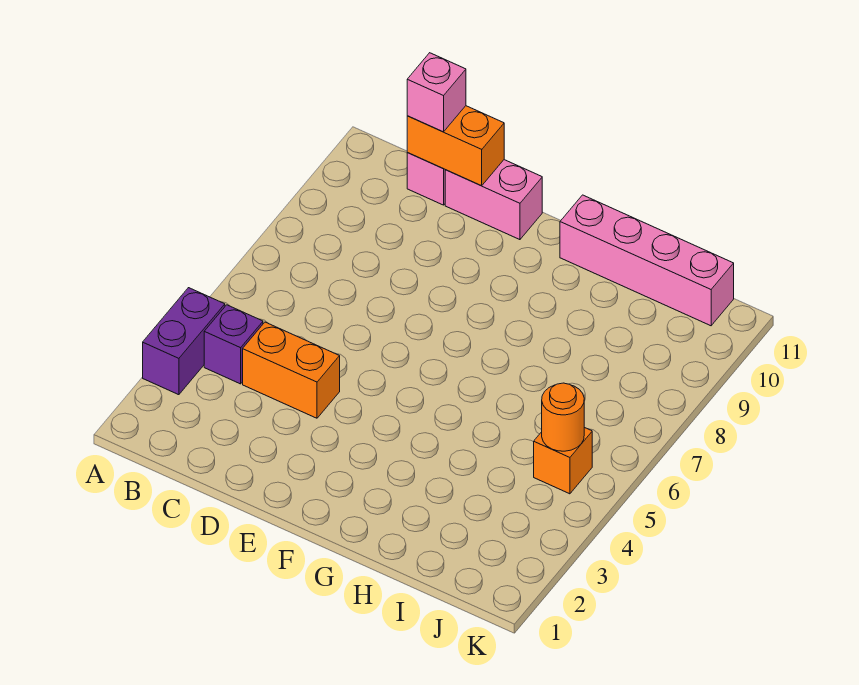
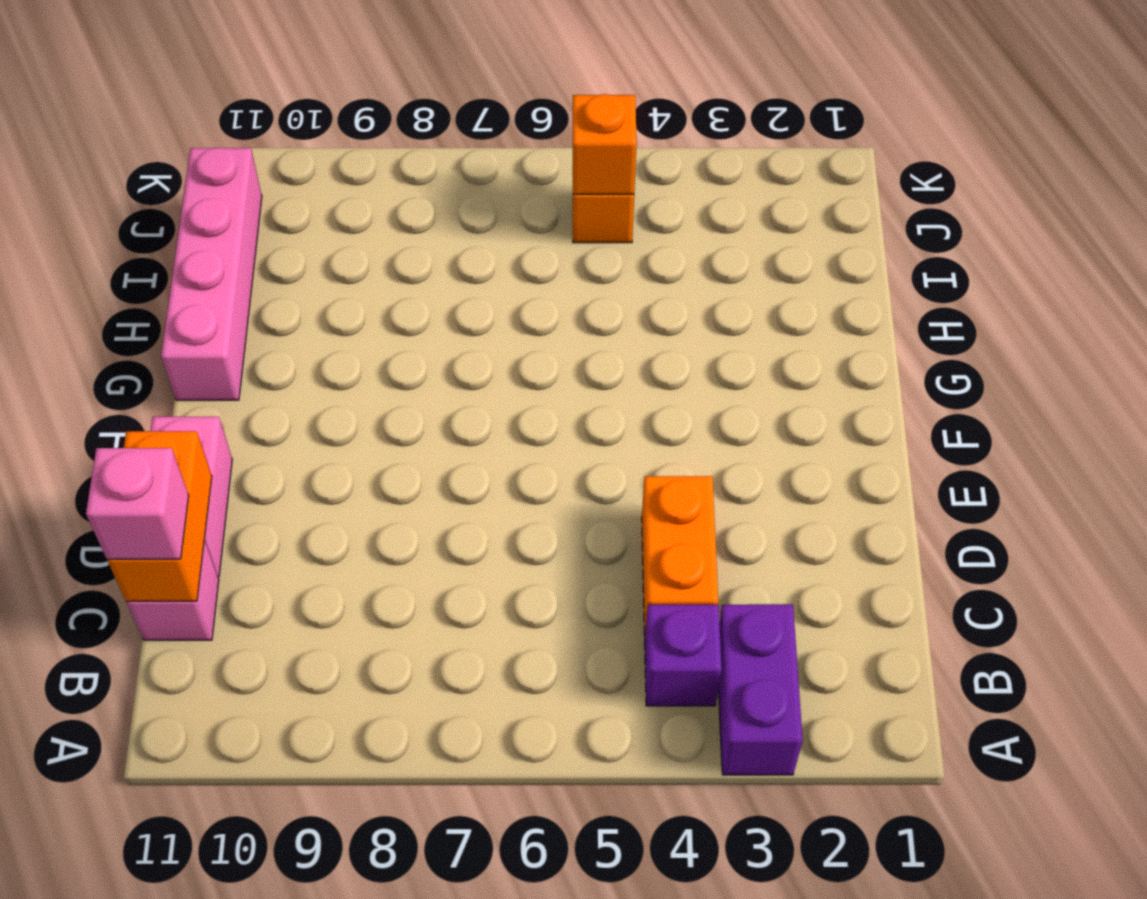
purple brick A3:A4 level 1 -> purple brick A3:B3 level 1
orange round brick J5 level 2 -> orange brick J5 level 2

